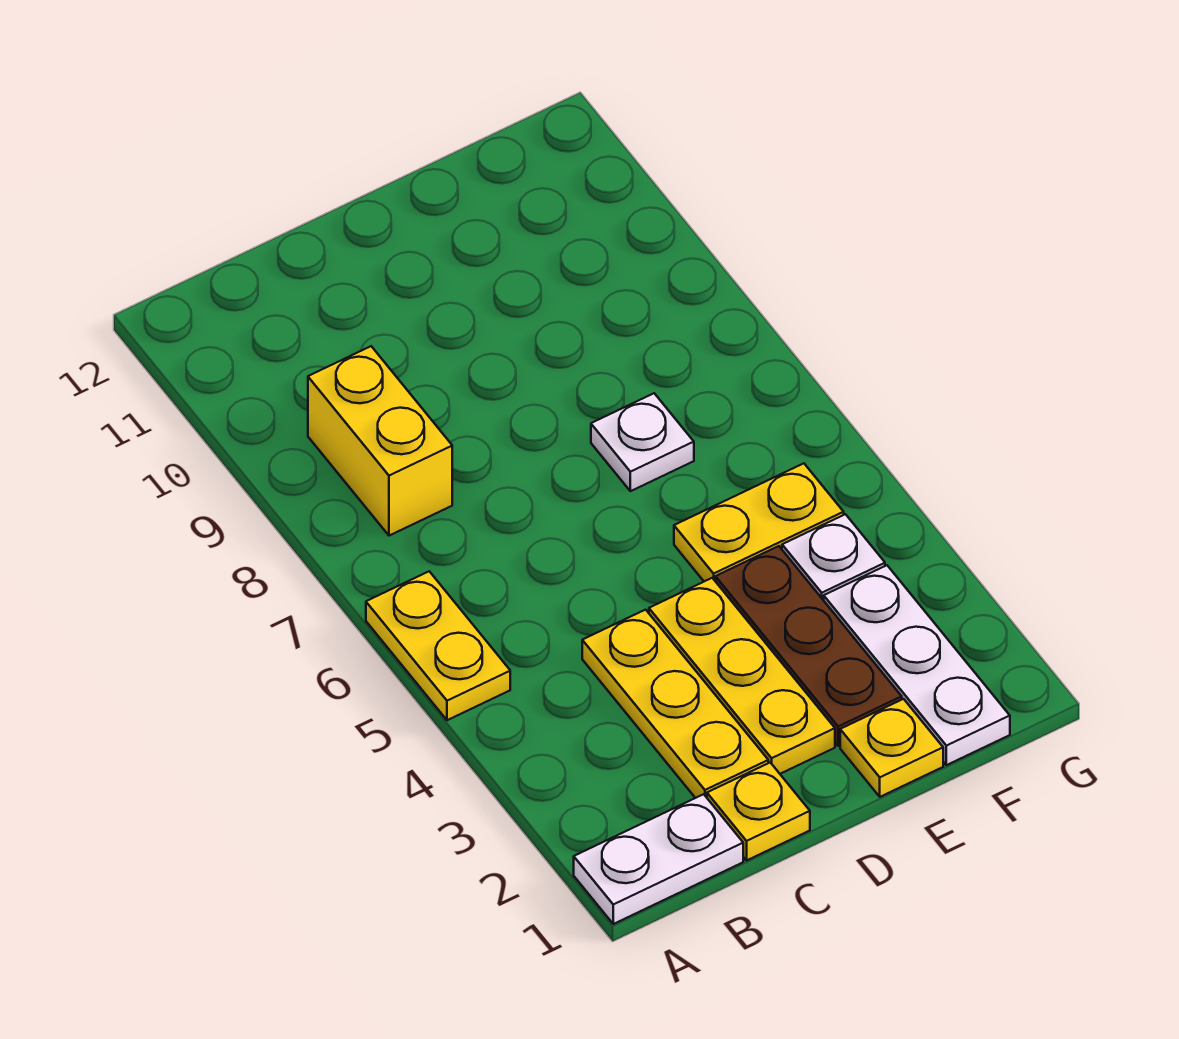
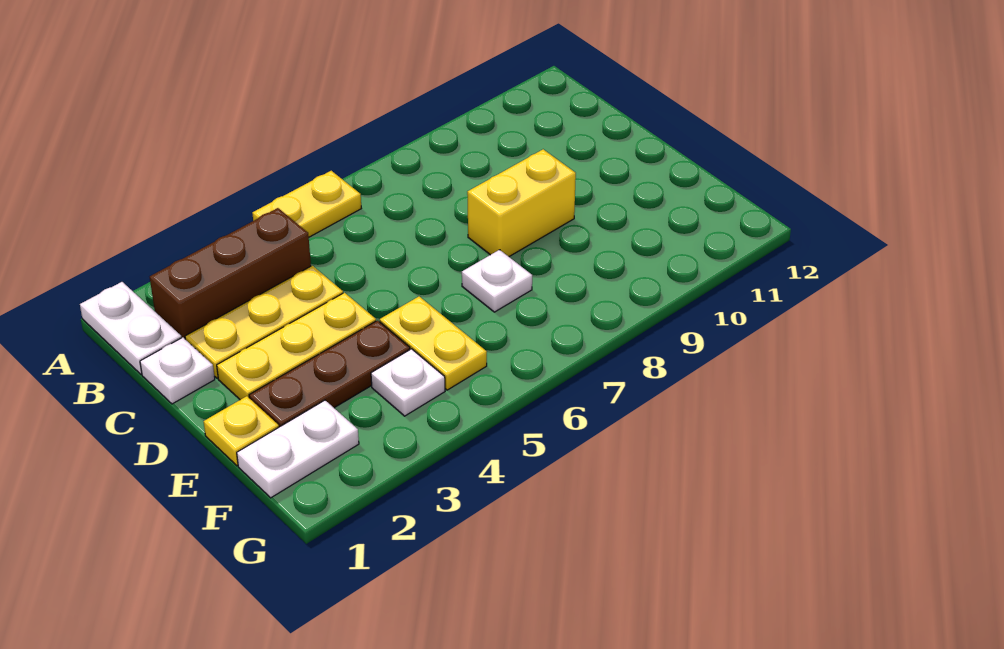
none -> brown brick B2:B4 level 1
yellow brick B8:B9 level 1 -> yellow brick D8:D9 level 1
yellow plate C1 level 1 -> white plate C1 level 1
white plate F1:F3 level 1 -> white plate F1:F2 level 1

